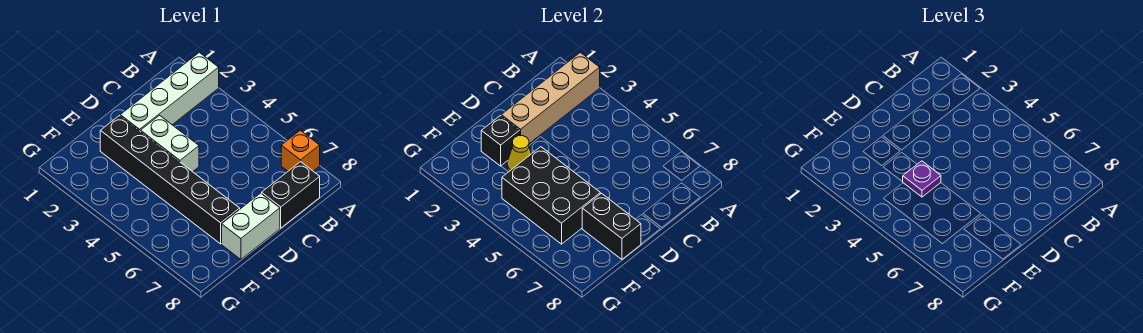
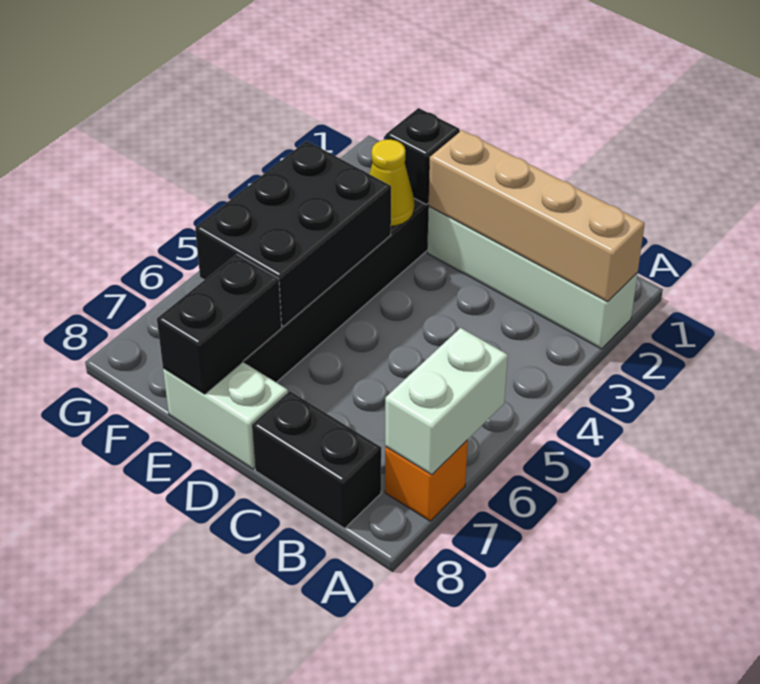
white brick D3:D4 level 1 -> white brick A6:A7 level 2
purple plate E4 level 3 -> none

